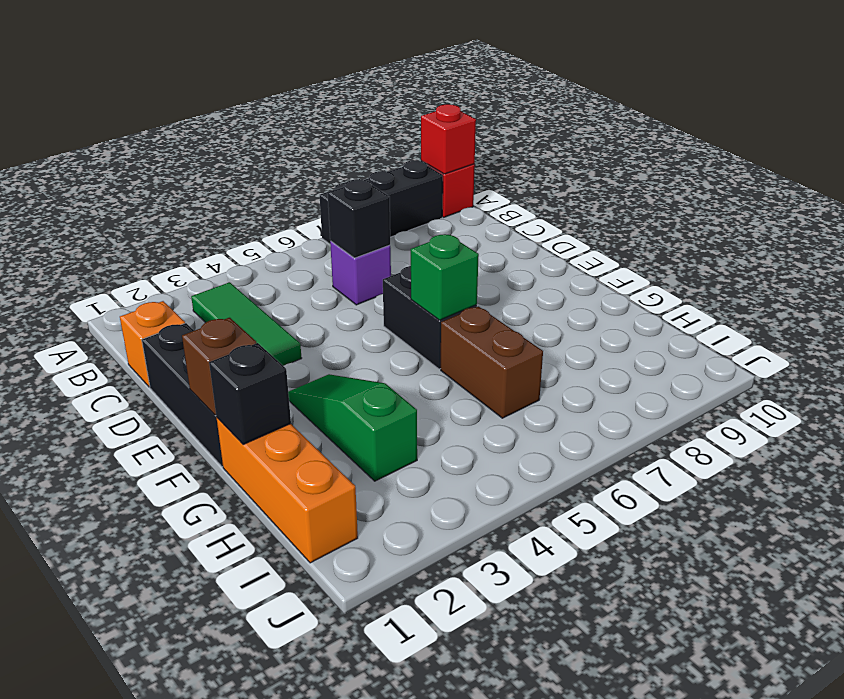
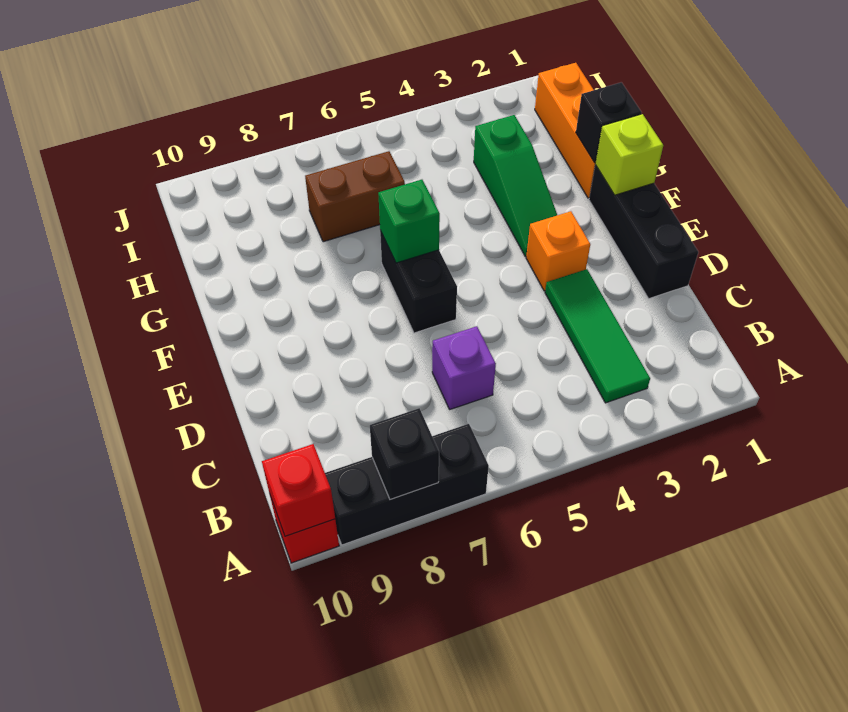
orange brick C1 level 1 -> orange brick E3 level 1
black brick C6 level 2 -> black brick A8 level 2
brown brick F1 level 2 -> lime brick F1 level 2
brown brick G6:H6 level 1 -> brown brick H6:H7 level 1

